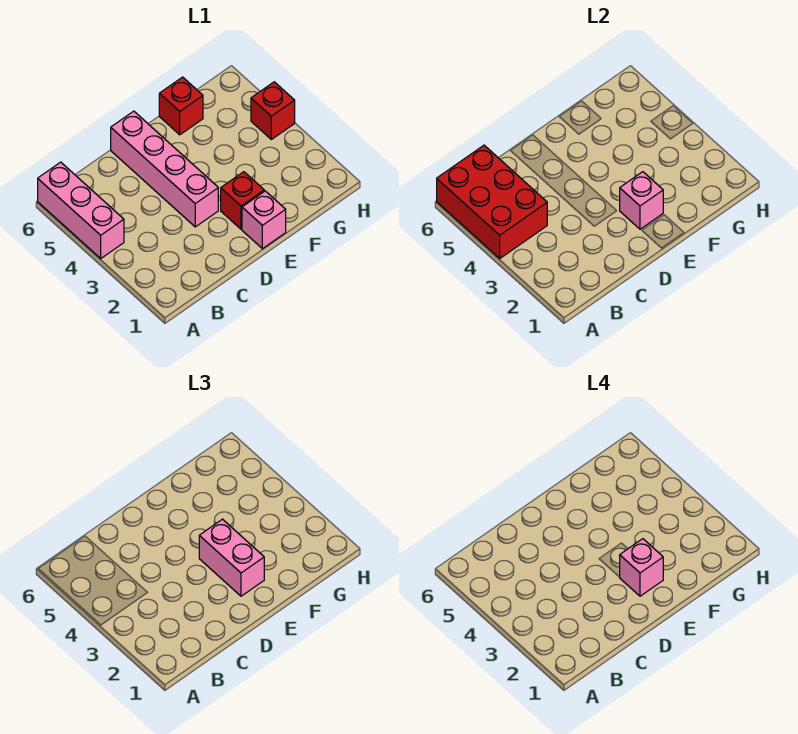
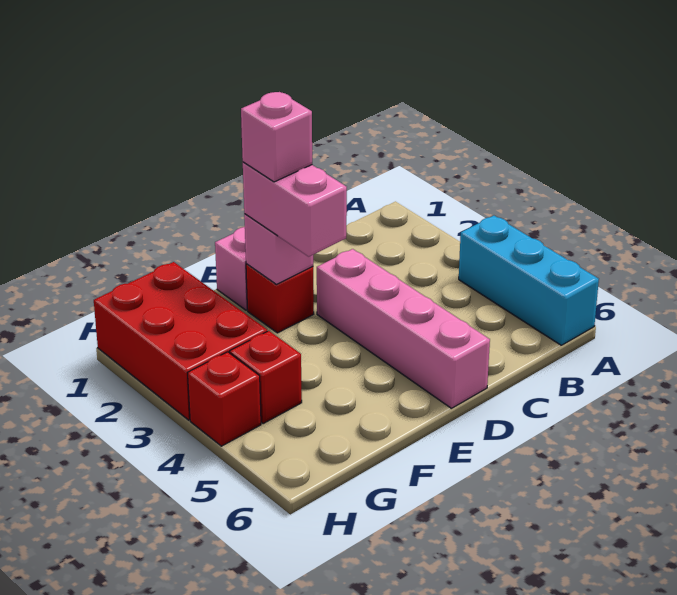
pink brick A4:A6 level 1 -> cyan brick A4:A6 level 1
red brick A4:B6 level 2 -> red brick G1:H3 level 1
red brick F6 level 1 -> red brick G4 level 1

